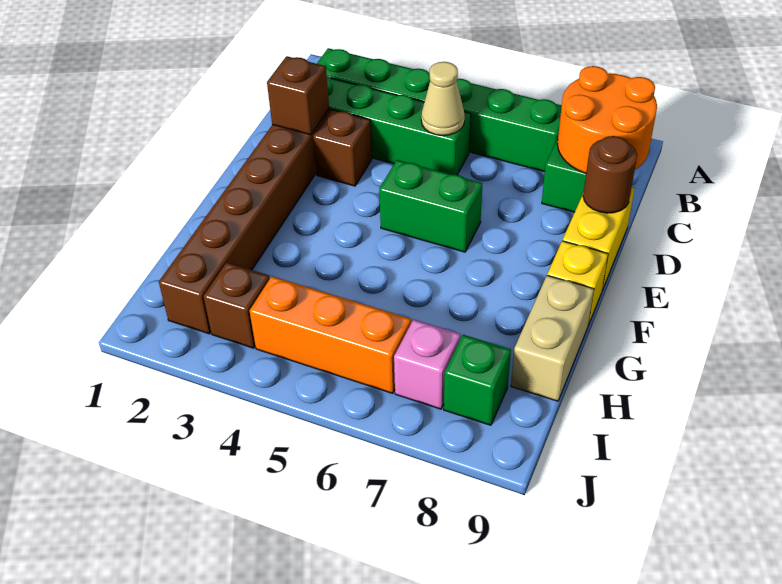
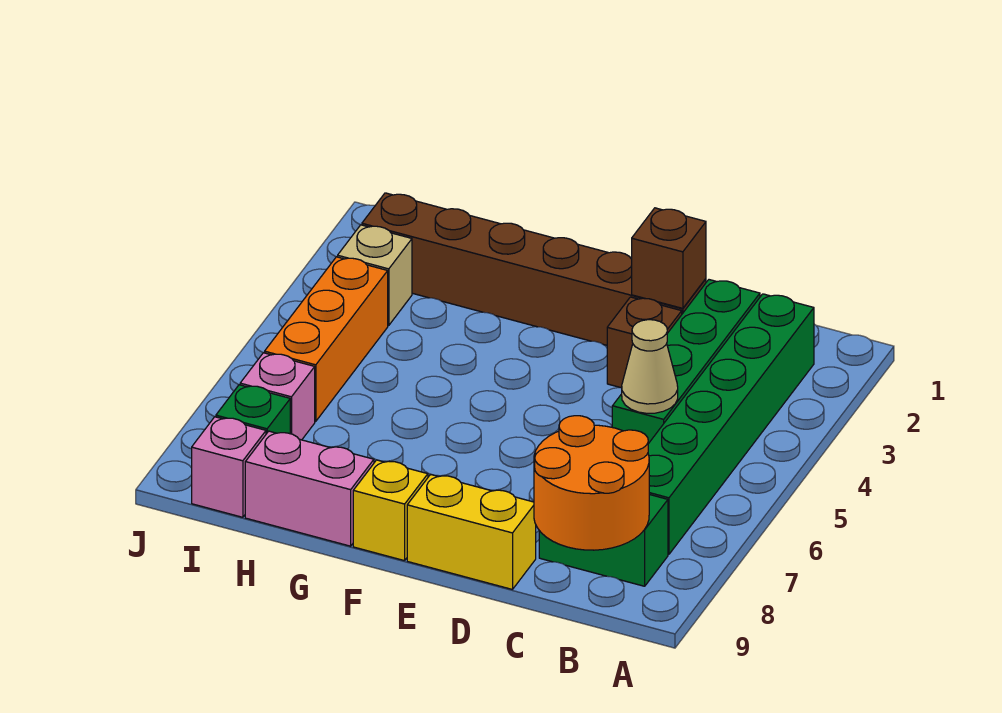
brown round brick D9 level 2 -> none
green brick E5:E6 level 1 -> none
tan brick G9:H9 level 1 -> pink brick G9:H9 level 1
brown brick I3 level 1 -> tan brick I3 level 1
none -> pink brick I9 level 1

